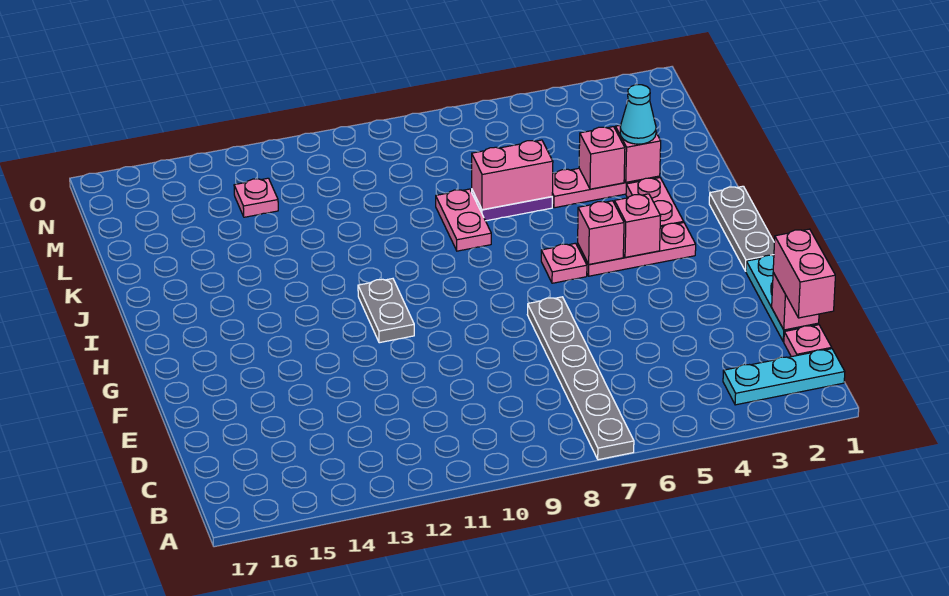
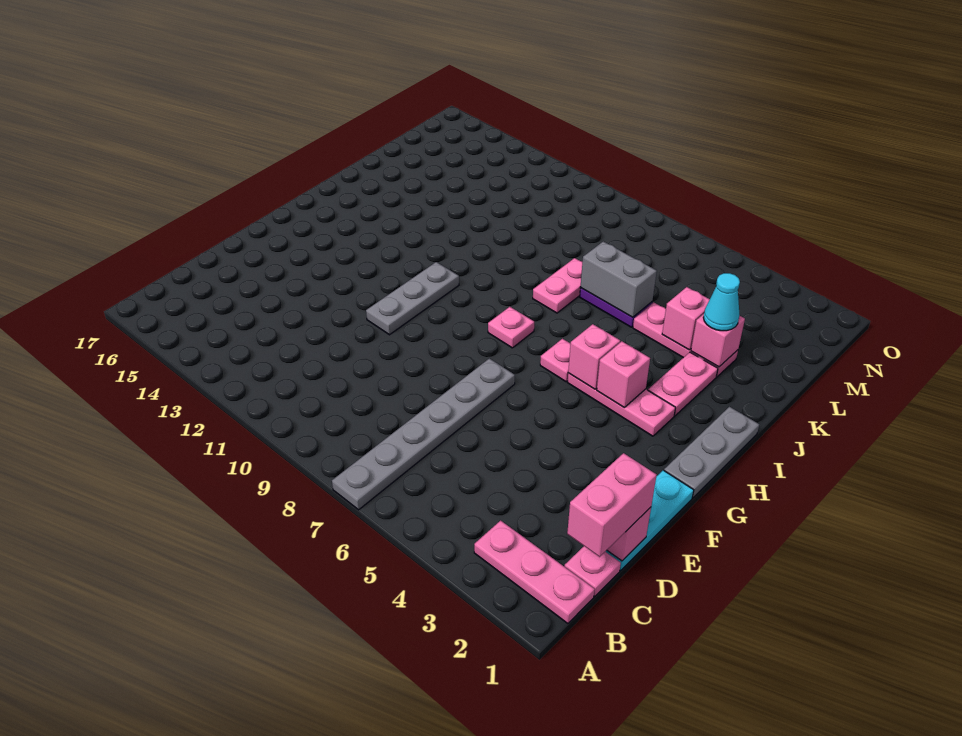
cyan plate B1:B3 level 1 -> pink plate B1:B3 level 1
grey plate G11:H11 level 1 -> grey plate F11:H11 level 1
pink brick K6:K7 level 2 -> grey brick K6:K7 level 2
pink plate M13 level 1 -> pink plate H8 level 1

